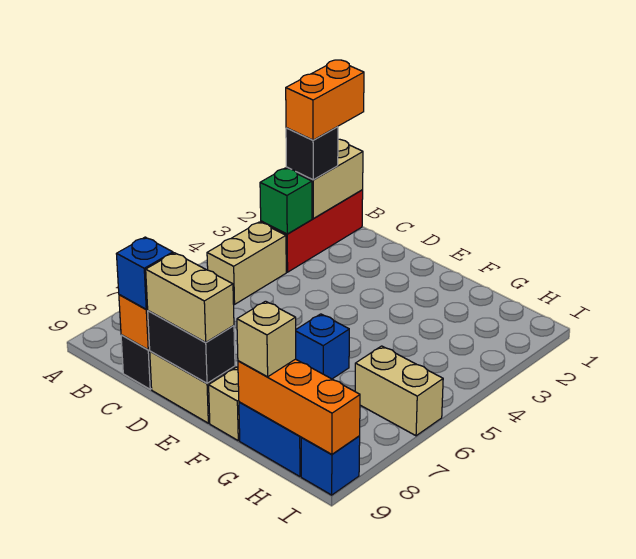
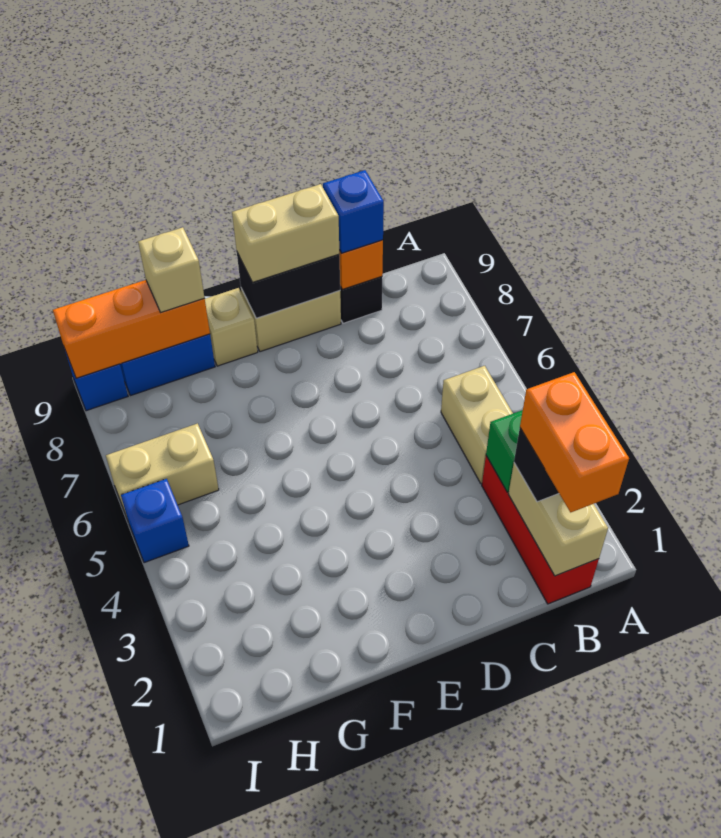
blue brick F6 level 1 -> blue brick I5 level 1

